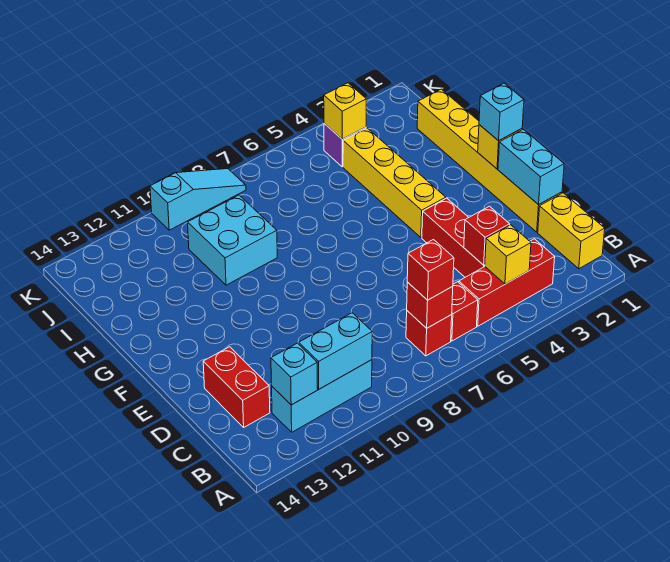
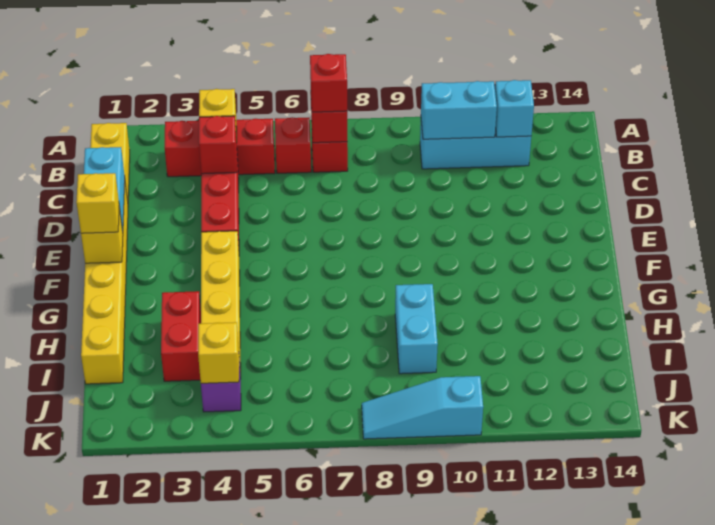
red brick C13:D13 level 1 -> red brick H3:I3 level 1
cyan brick F1 level 3 -> yellow brick F1 level 3
cyan brick H9:I10 level 1 -> cyan brick H9:I9 level 1

